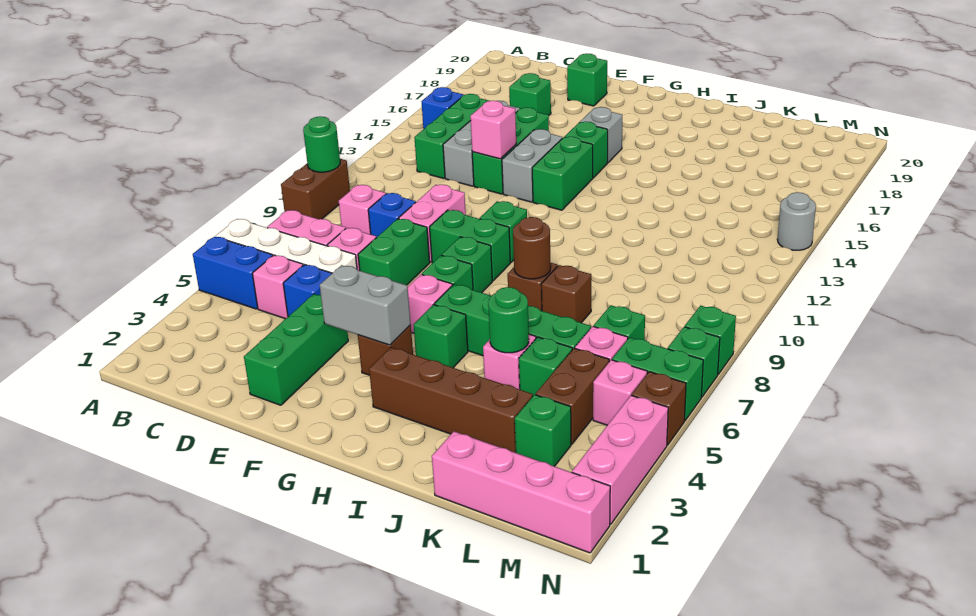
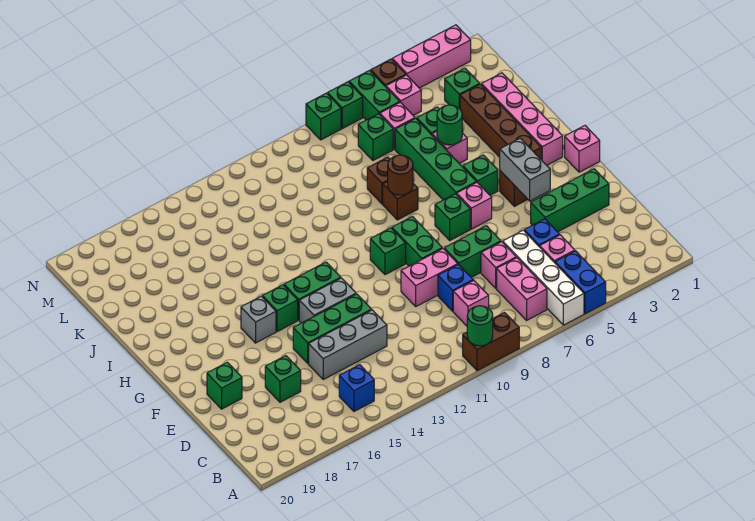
green brick C13:C15 level 1 -> none
pink brick E13 level 2 -> pink brick G1 level 1
green brick G8 level 1 -> none
pink brick K1:N1 level 1 -> pink brick H2:K2 level 1
brown brick L4:L5 level 1 -> none
grey round brick N14 level 1 -> none

